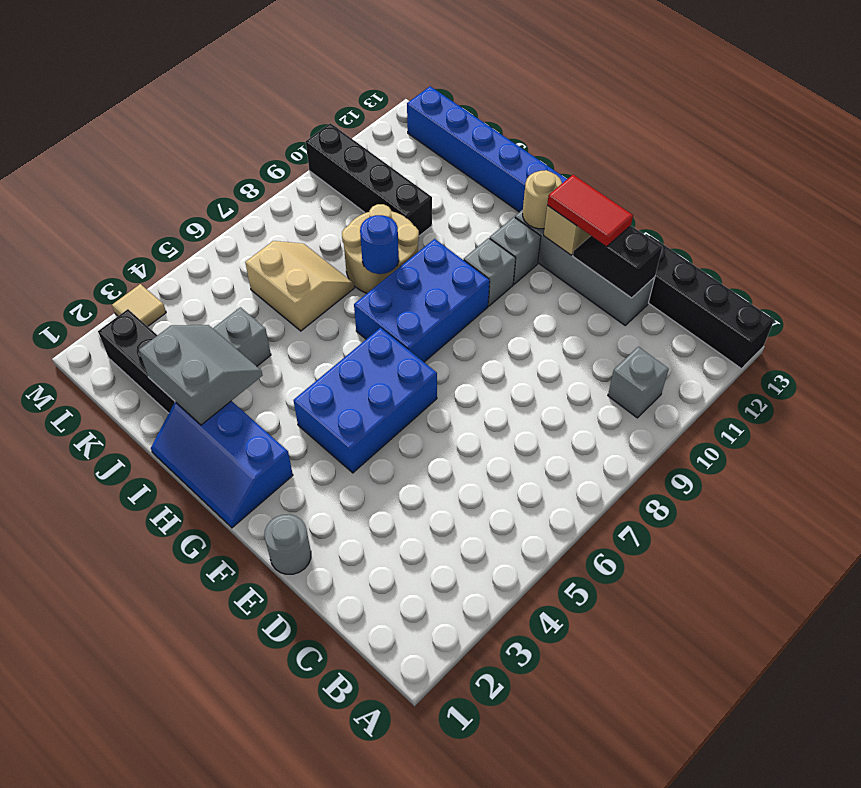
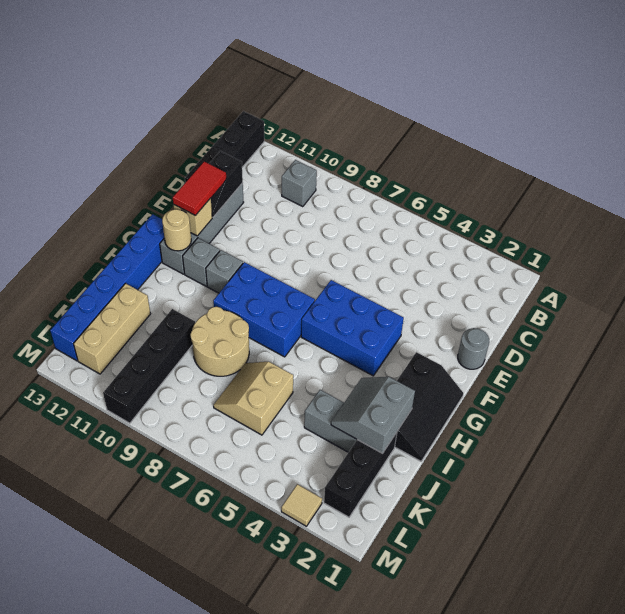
blue slope G1:I2 level 1 top 2 -> black slope G1:I2 level 1 top 2
blue round brick I8 level 2 -> none
none -> tan brick J12:L12 level 1

